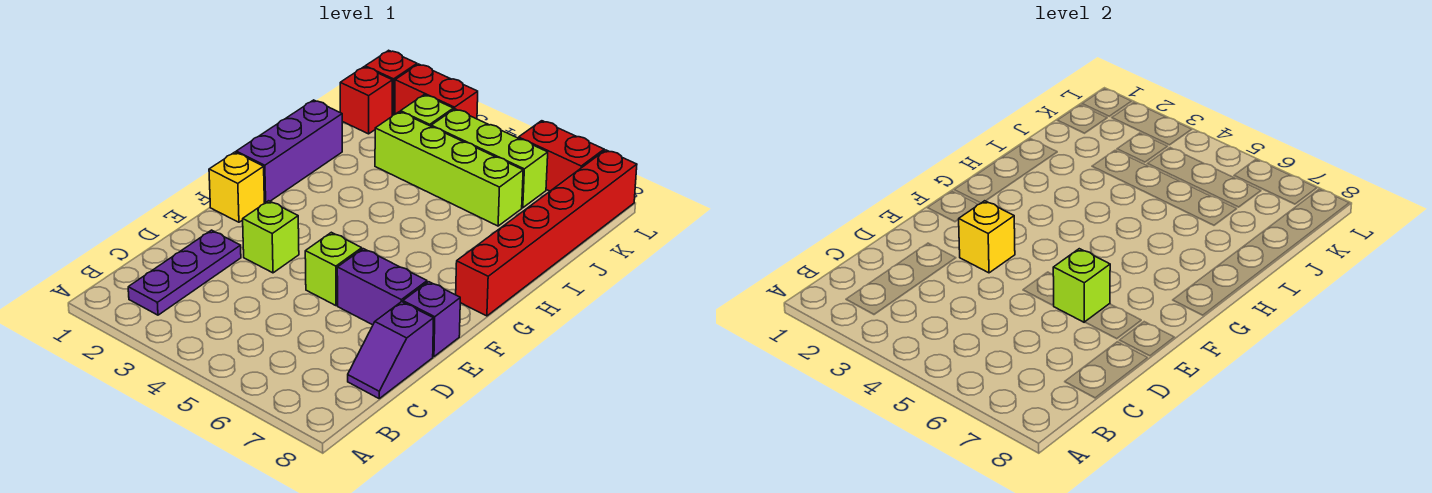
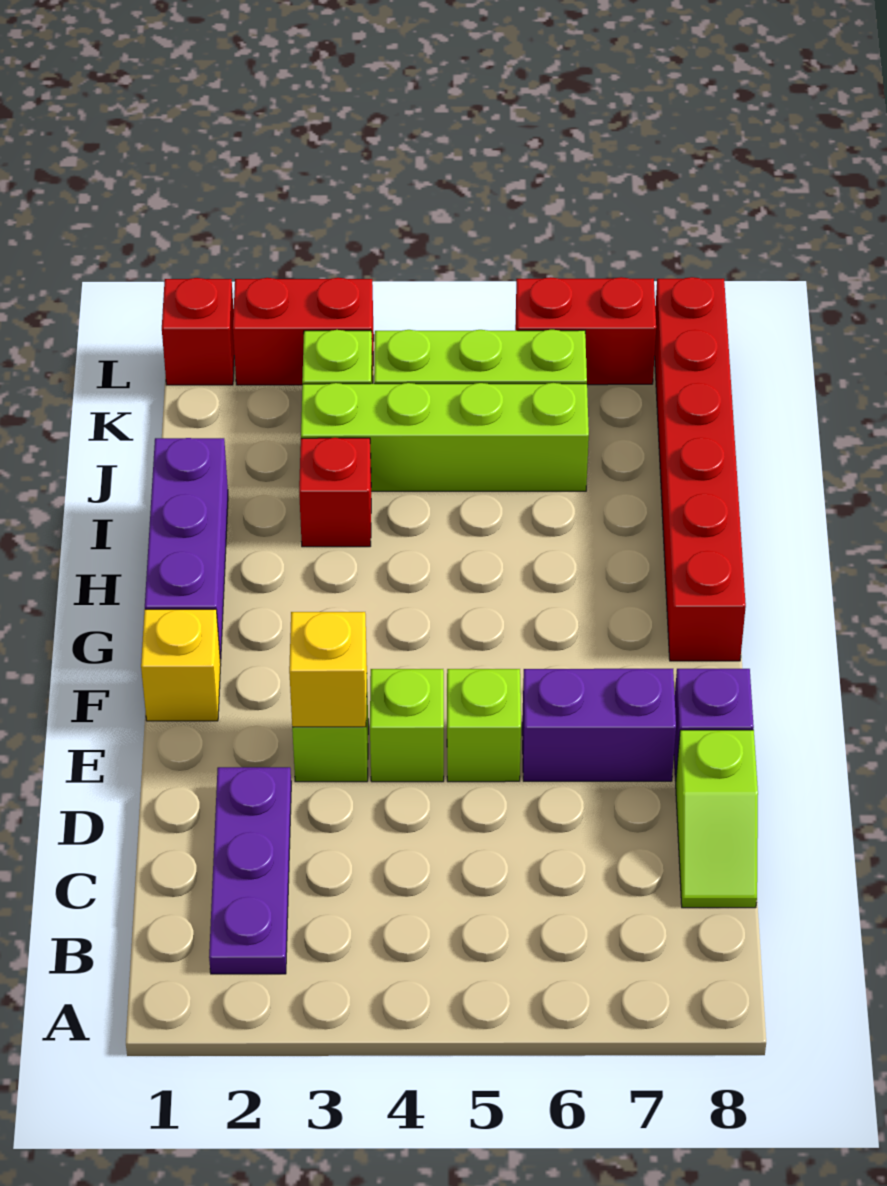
purple slope C8:D8 level 1 top D -> lime slope C8:D8 level 1 top D
lime brick E6 level 2 -> lime brick E4 level 1
red brick K1 level 1 -> red brick I3 level 1

